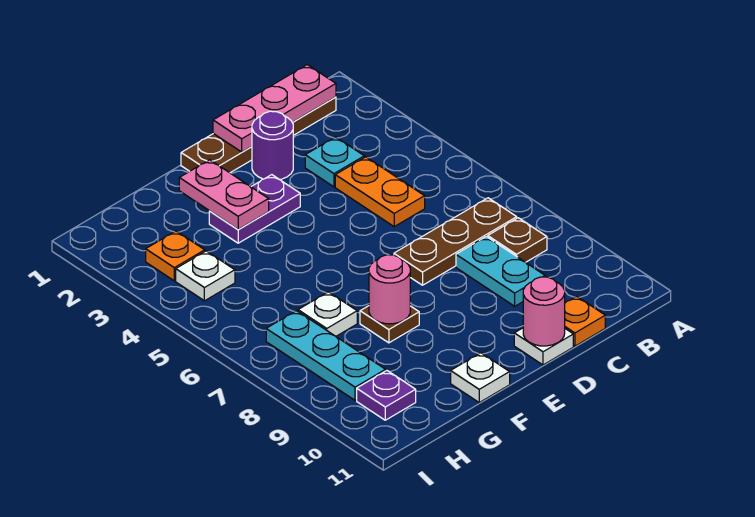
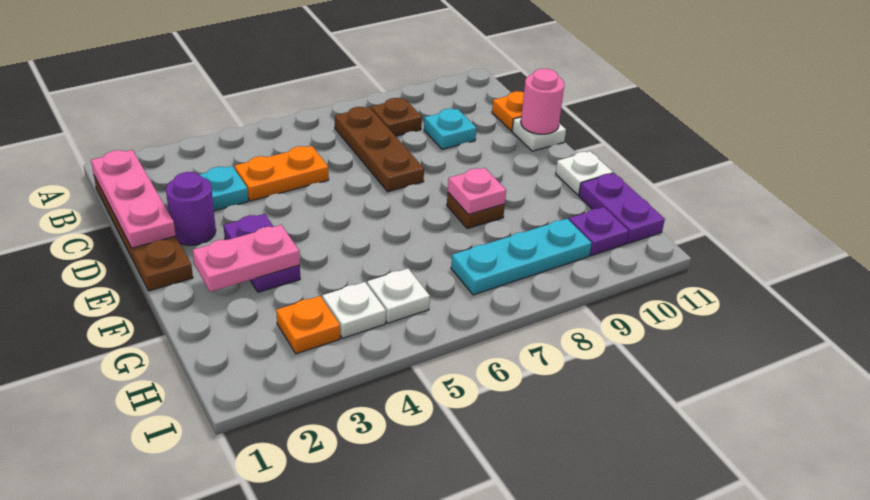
cyan plate C8:C9 level 1 -> cyan plate C9 level 1
pink round brick F8 level 2 -> pink plate F8 level 2
white plate G7 level 1 -> white plate H5 level 1
none -> purple plate G11:H11 level 1

